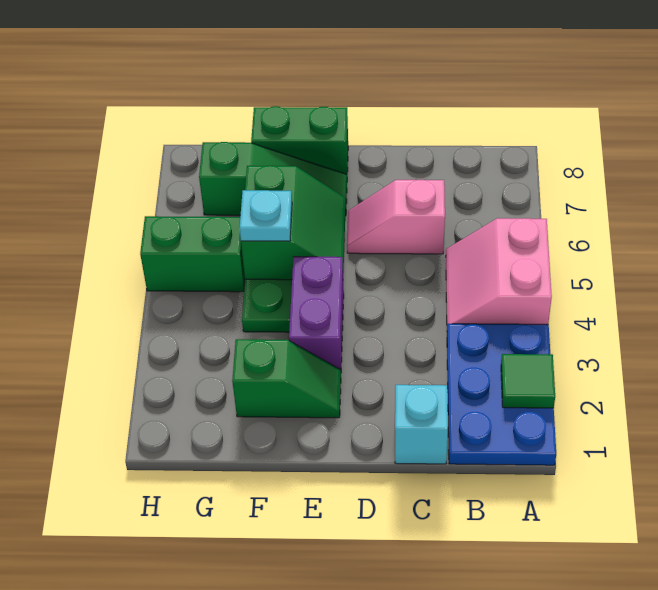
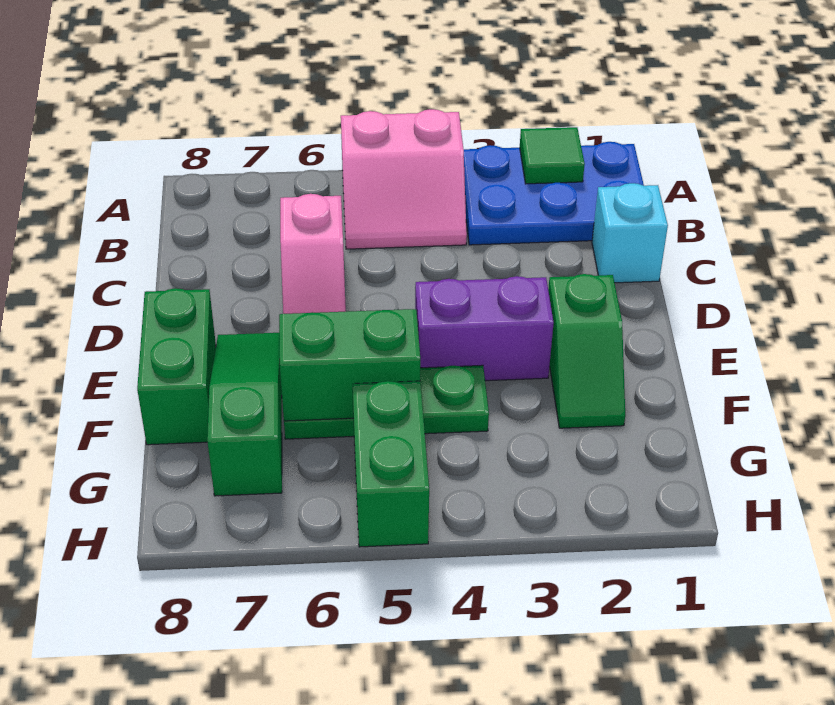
green slope E2:F2 level 1 top F -> green slope E2:F2 level 1 top E
cyan plate F5 level 3 -> none

